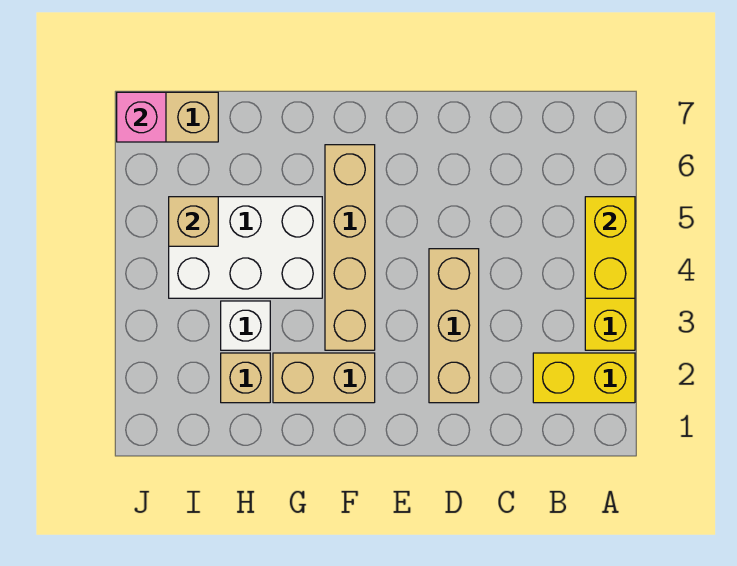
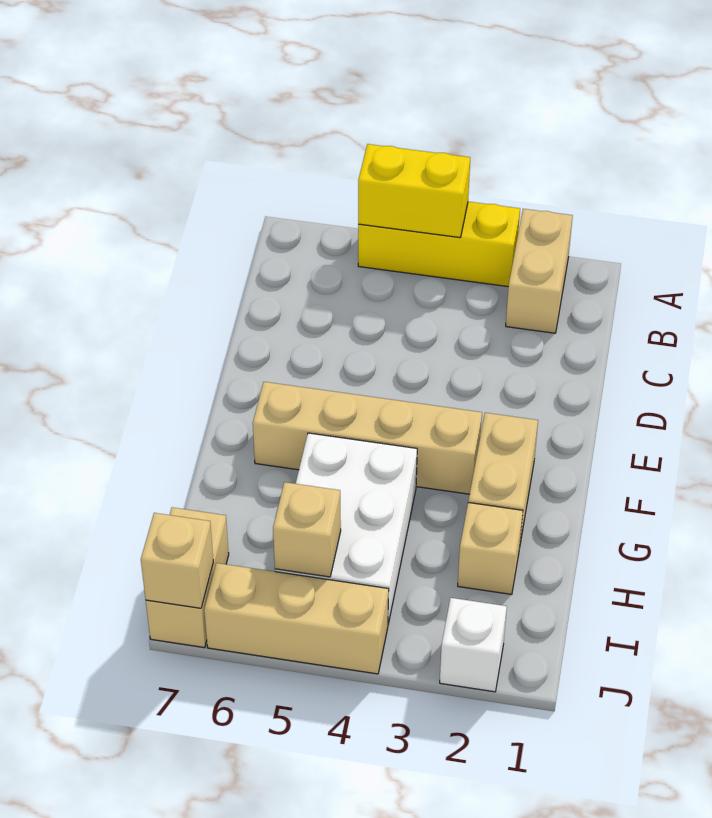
yellow brick A2:B2 level 1 -> tan brick A2:B2 level 1
tan brick D2:D4 level 1 -> tan brick J4:J6 level 1
white brick H3 level 1 -> white brick J2 level 1
pink brick J7 level 2 -> tan brick J7 level 2

